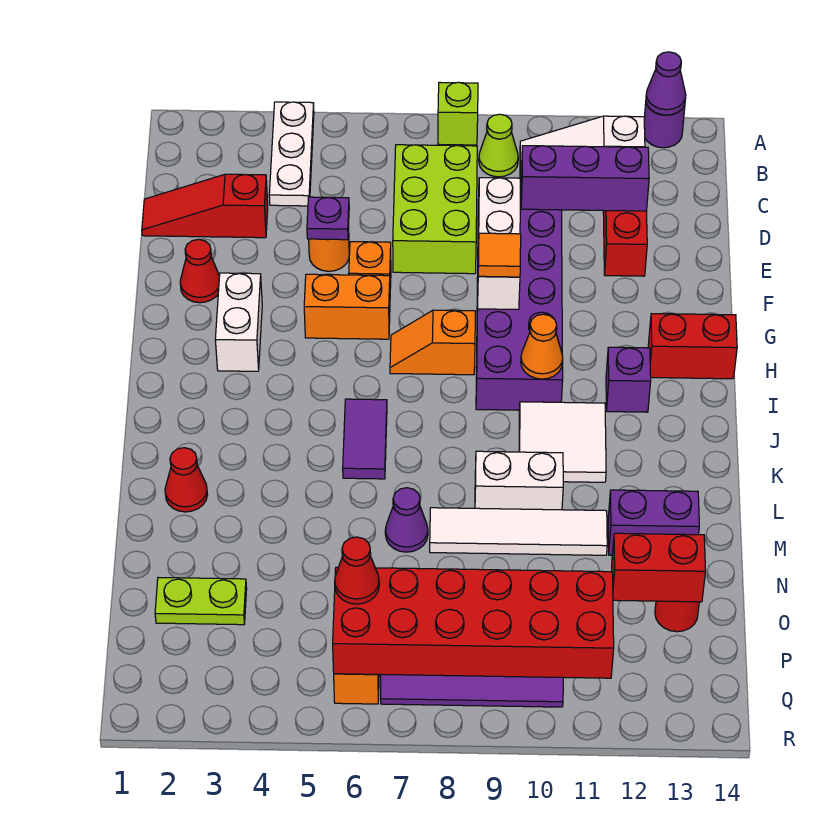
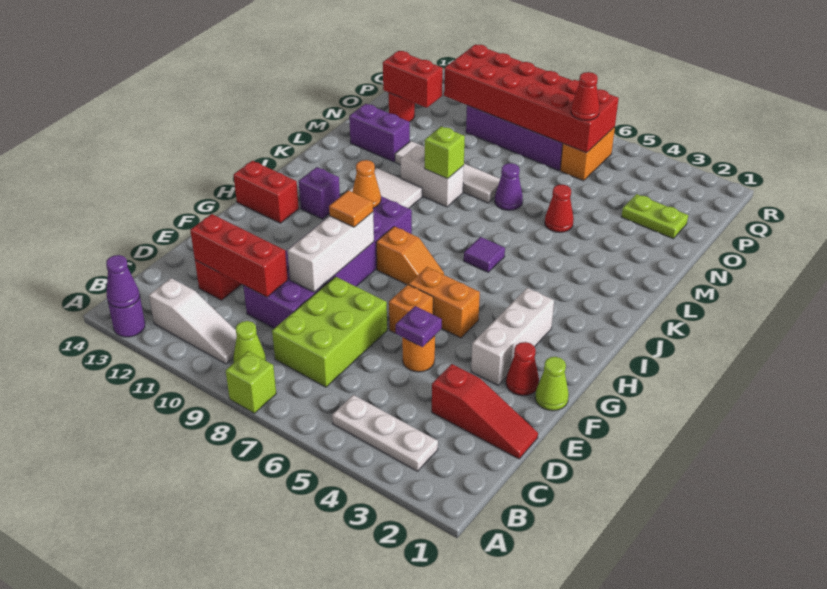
white plate A4:C4 level 1 -> white plate B3:B5 level 1
purple brick D10:D12 level 2 -> red brick D10:D12 level 2
none -> lime cone F1 level 1
white brick G3:H3 level 1 -> white brick F3:H3 level 1
purple tile J6:K6 level 1 -> purple tile J6 level 1
red cone L2 level 1 -> red cone M5 level 1
none -> lime brick L9 level 2

